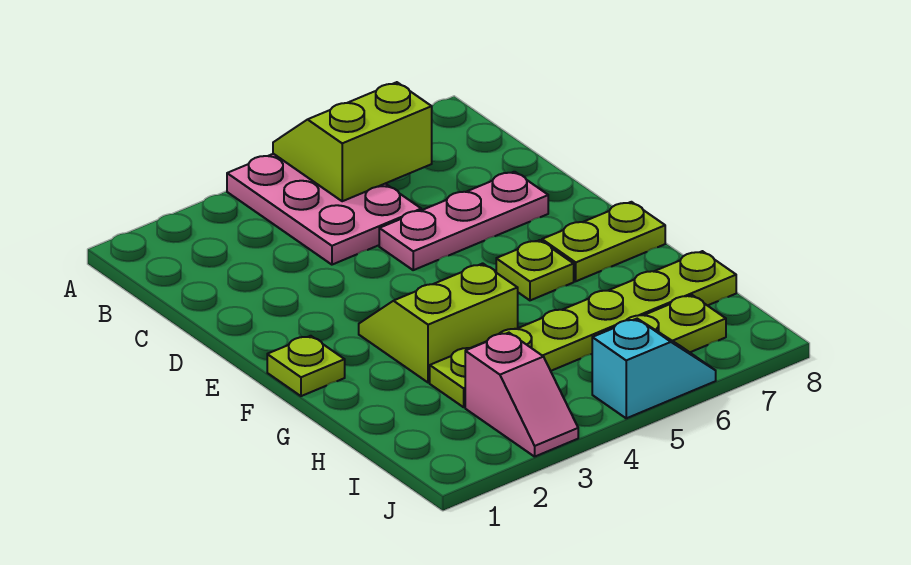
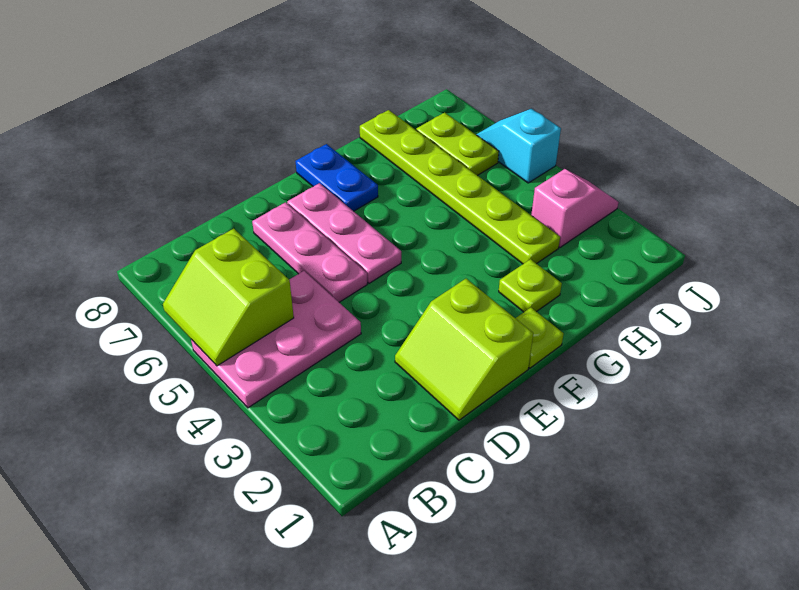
none -> pink plate E5:E7 level 1
lime slope F3:G4 level 1 top G -> lime slope D1:E2 level 1 top E
lime plate F6 level 1 -> lime plate G2 level 1
lime plate F7:F8 level 1 -> blue plate F7:F8 level 1

